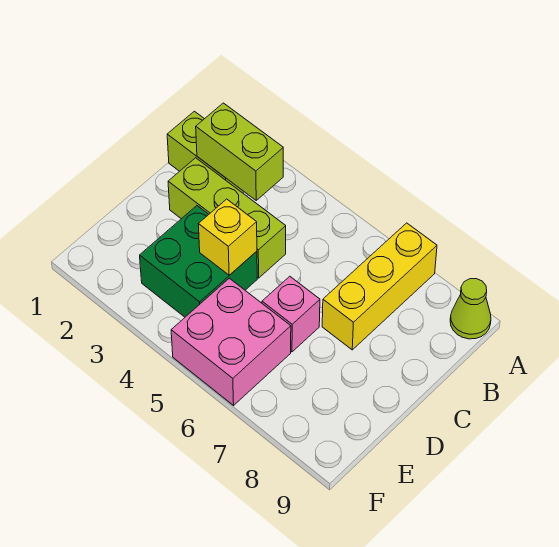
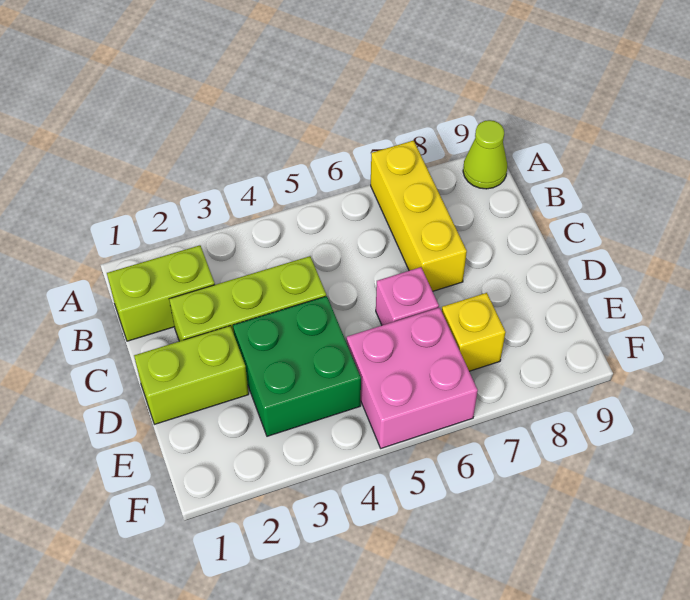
lime brick B2:B3 level 2 -> lime brick D1:D2 level 1
yellow brick D4 level 2 -> yellow brick E7 level 1

